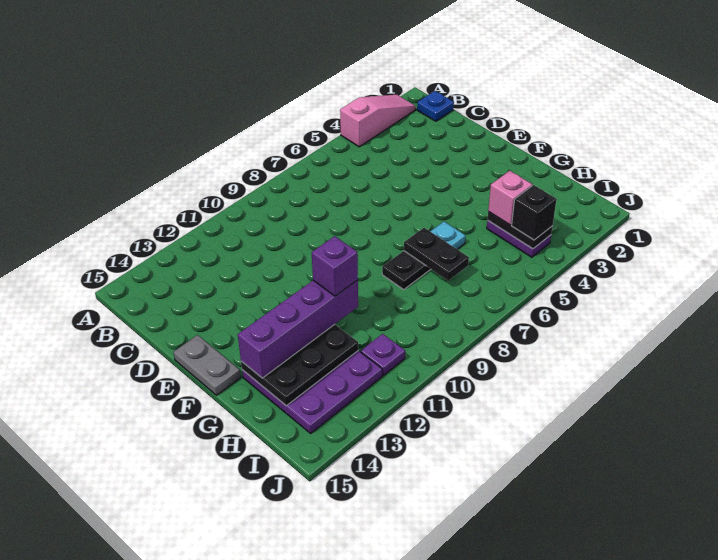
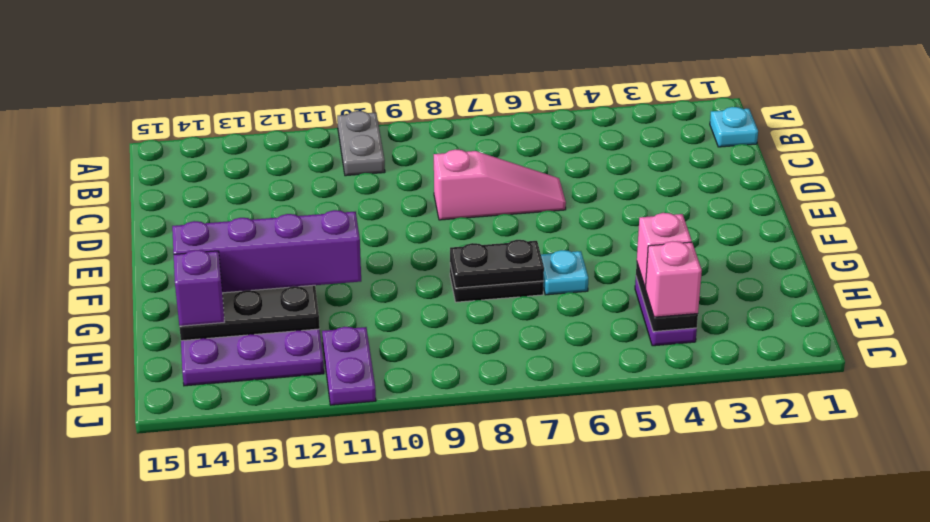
pink slope A2:A4 level 1 top 4 -> pink slope D6:D8 level 1 top 8
blue plate B1 level 1 -> cyan plate B1 level 1
grey plate E15:F15 level 1 -> grey plate A10:B10 level 1
black plate G7:H7 level 2 -> black plate G7:G8 level 2
purple brick G11 level 4 -> purple brick H14 level 3
black brick I4 level 3 -> pink brick I4 level 3
purple plate I11 level 1 -> purple plate I11:J11 level 1

